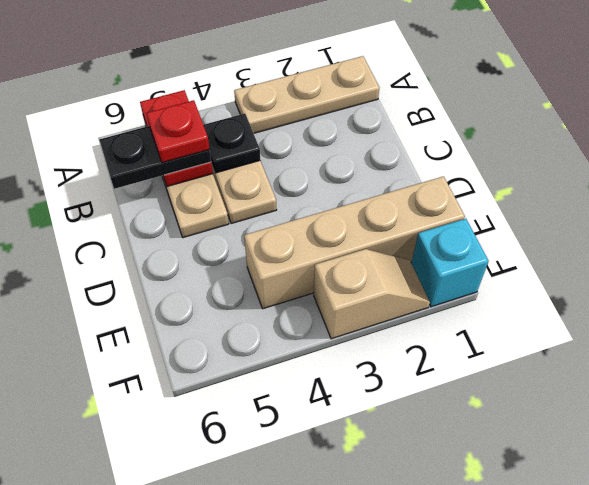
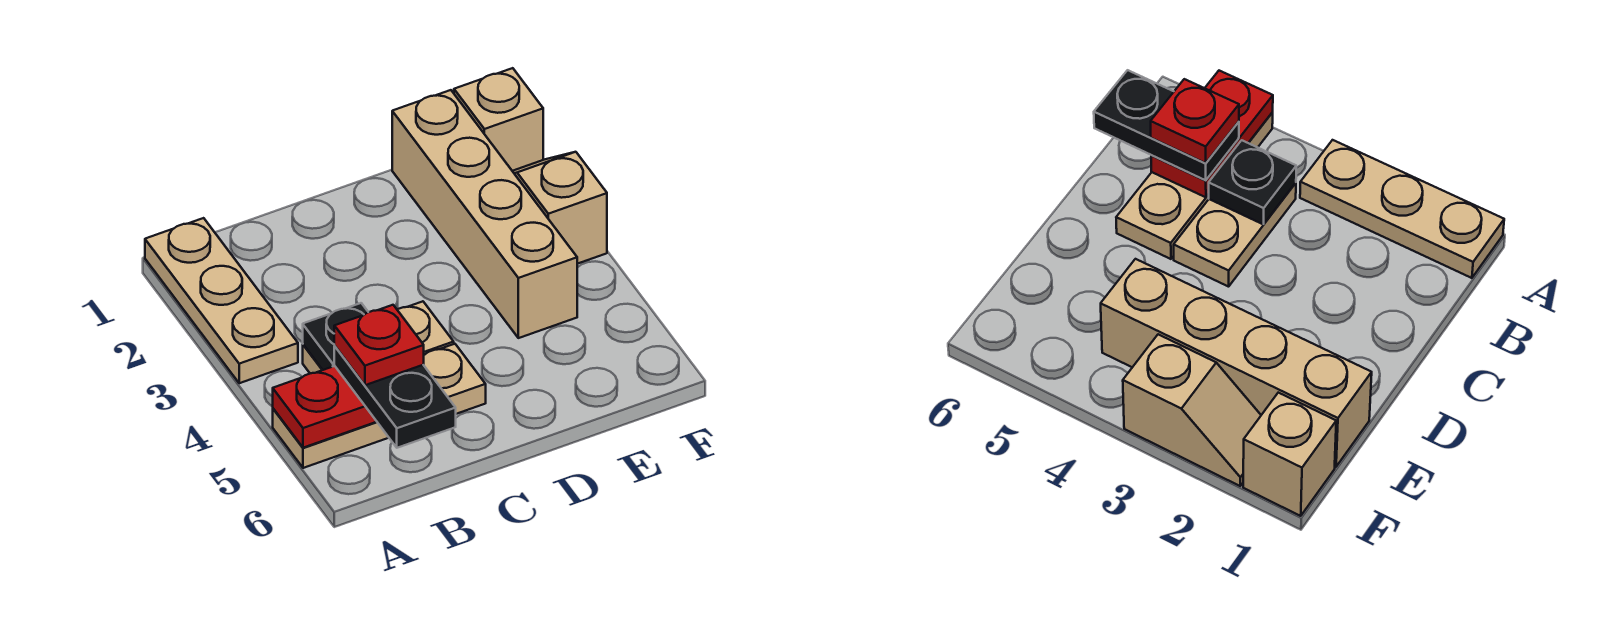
cyan brick F1 level 1 -> tan brick F1 level 1

